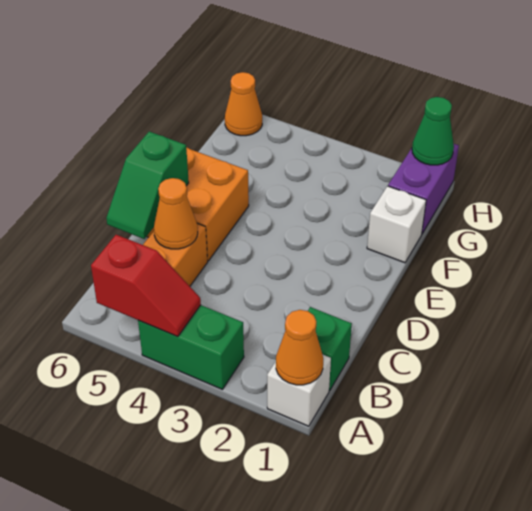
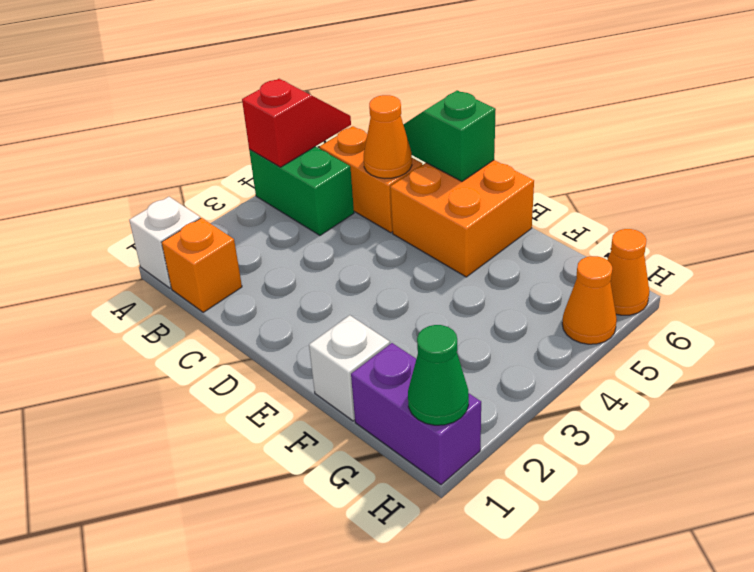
orange cone A1 level 2 -> orange cone H5 level 1
green brick A3:A4 level 1 -> green brick A4:B4 level 1
red slope A4:A5 level 2 top 5 -> red slope A4:A5 level 2 top 4
green brick B1 level 1 -> orange brick B1 level 1

